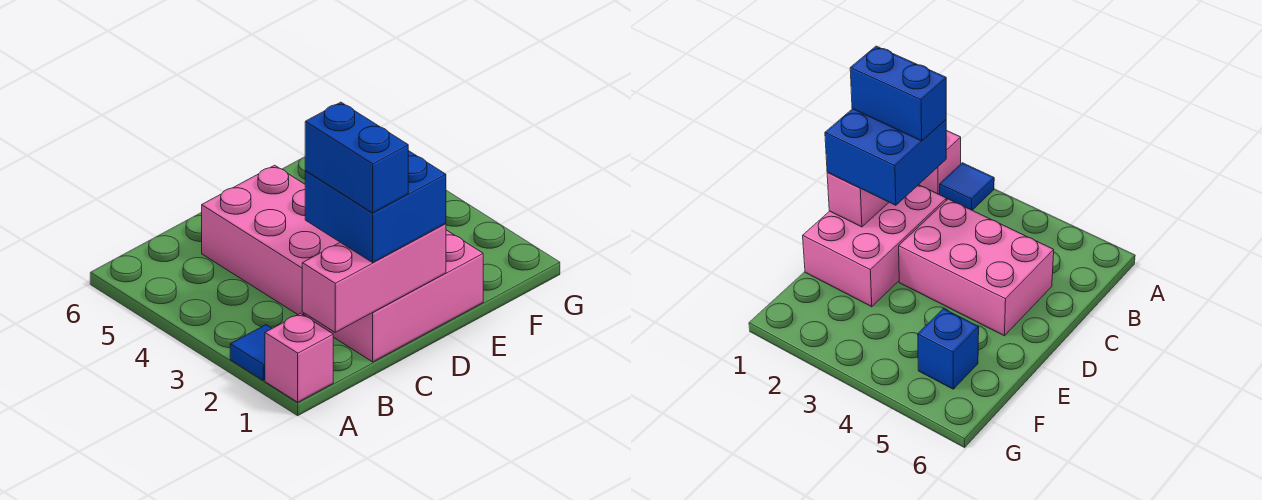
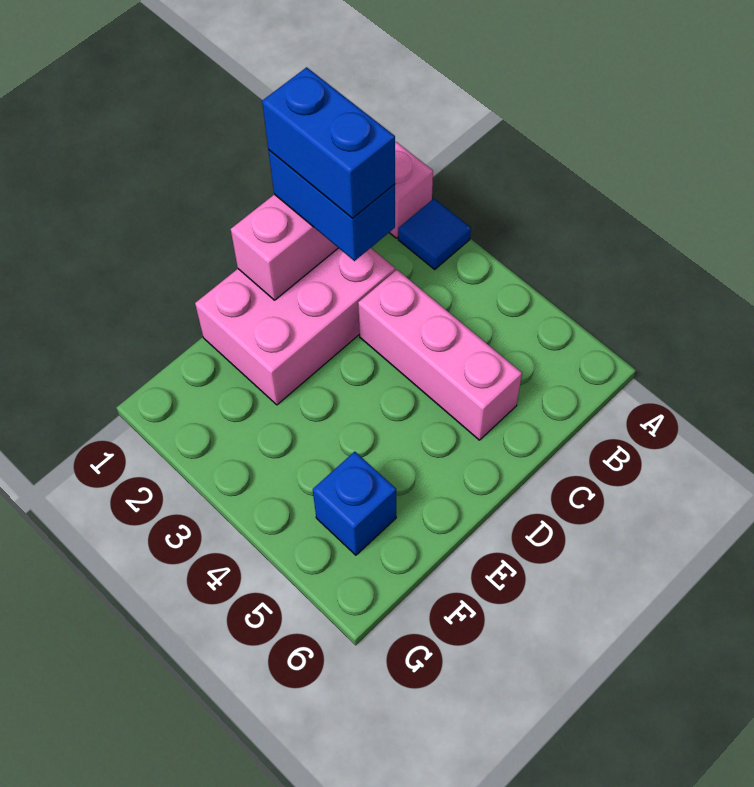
blue brick C1:D2 level 3 -> blue brick C1:C2 level 3
pink brick C3:D5 level 1 -> pink brick C3:C5 level 1

